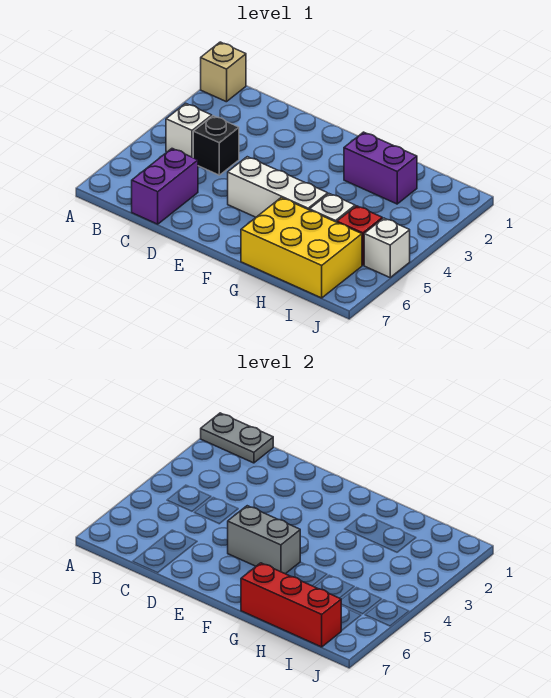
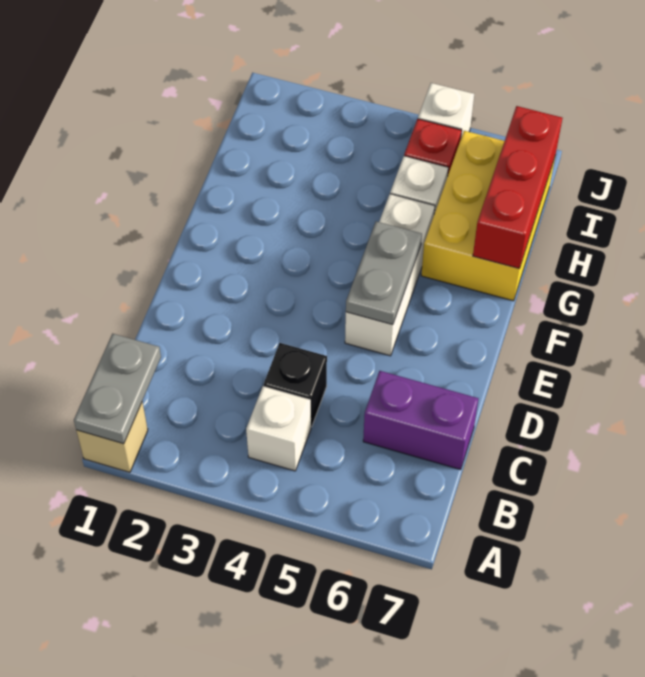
grey brick E5:F5 level 2 -> grey plate E5:F5 level 2
purple brick G2:H2 level 1 -> none

